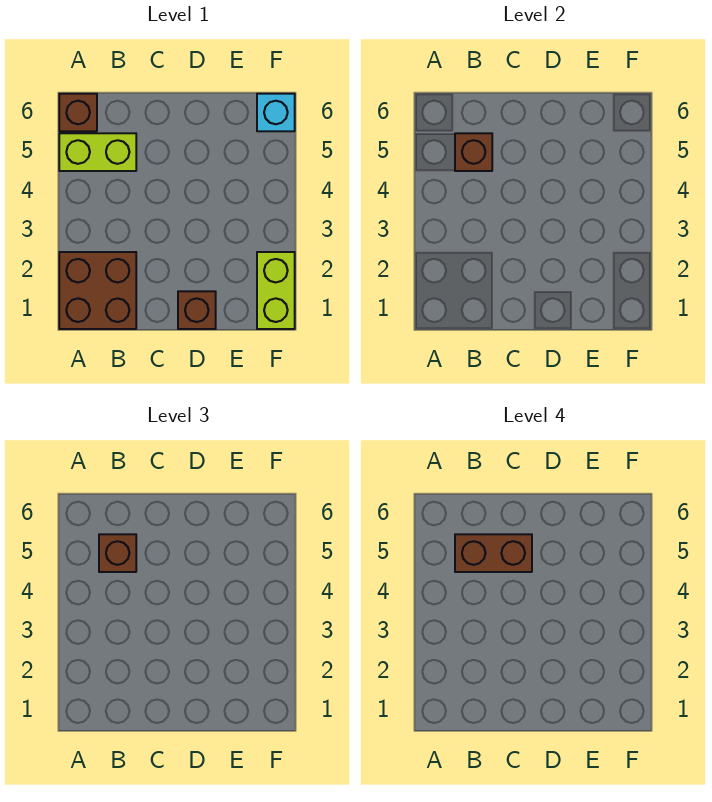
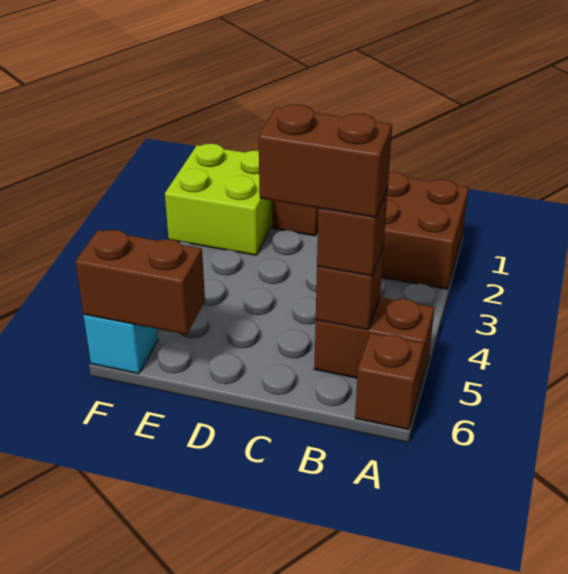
lime brick A5:B5 level 1 -> brown brick A5:B5 level 1
none -> brown brick E6:F6 level 2
lime brick F1:F2 level 1 -> lime brick E1:F2 level 1

